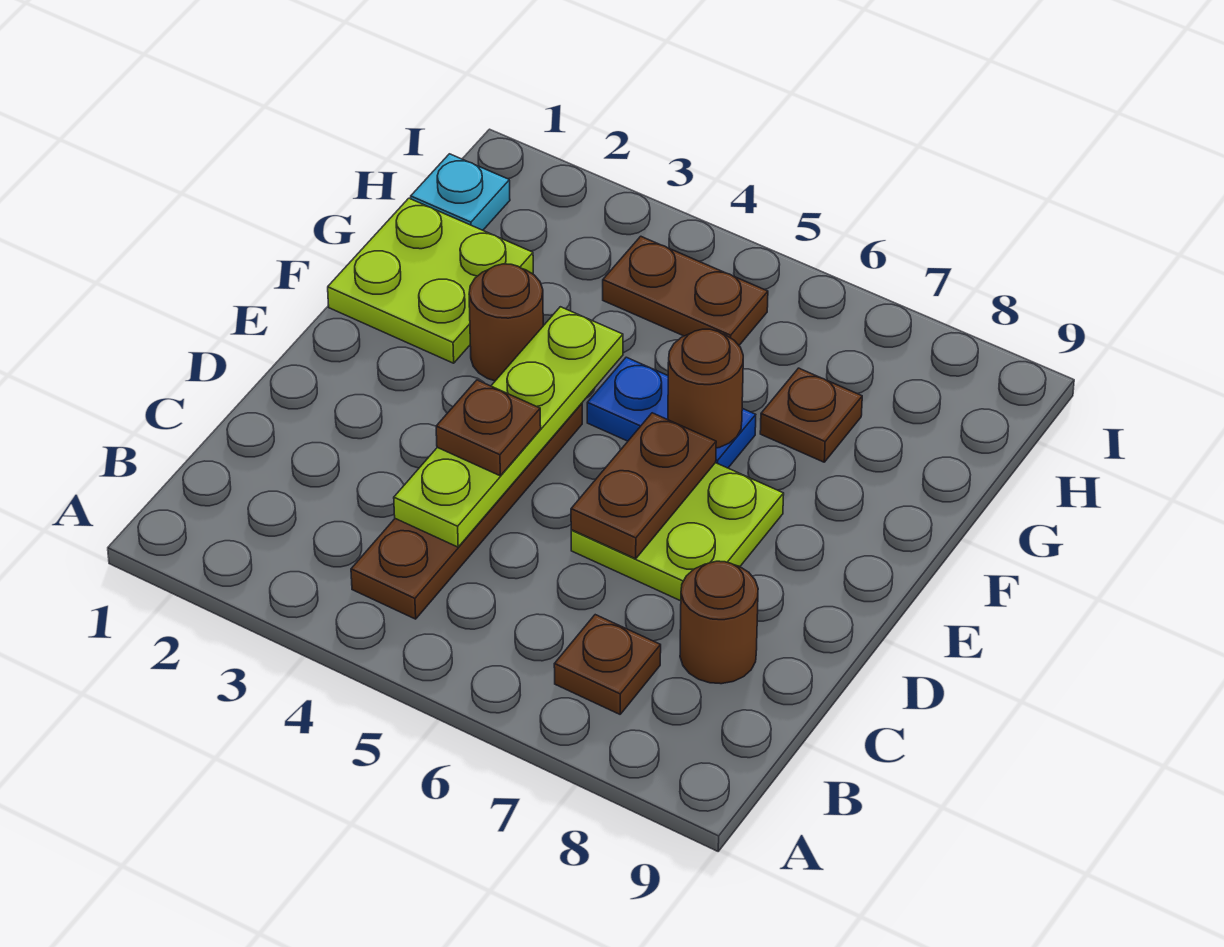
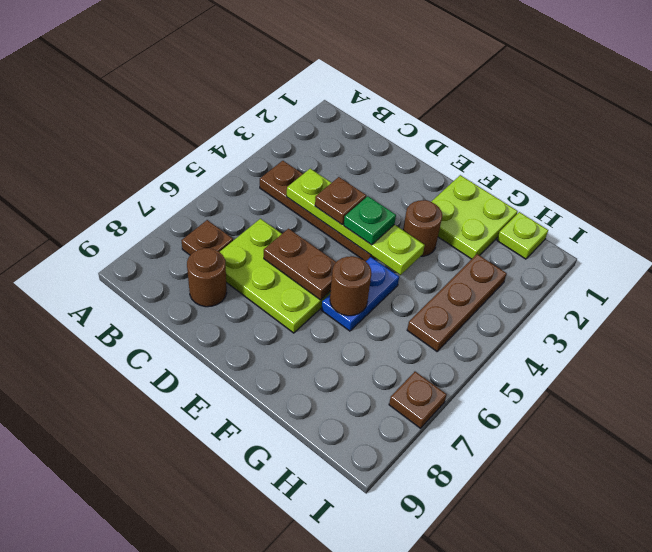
lime plate D6:E7 level 1 -> lime plate C6:E7 level 1
none -> green plate E4 level 3
brown plate G7 level 1 -> brown plate I7 level 1
cyan plate H1 level 1 -> lime plate H1 level 1
brown plate H4:H5 level 1 -> brown plate H3:H5 level 1

